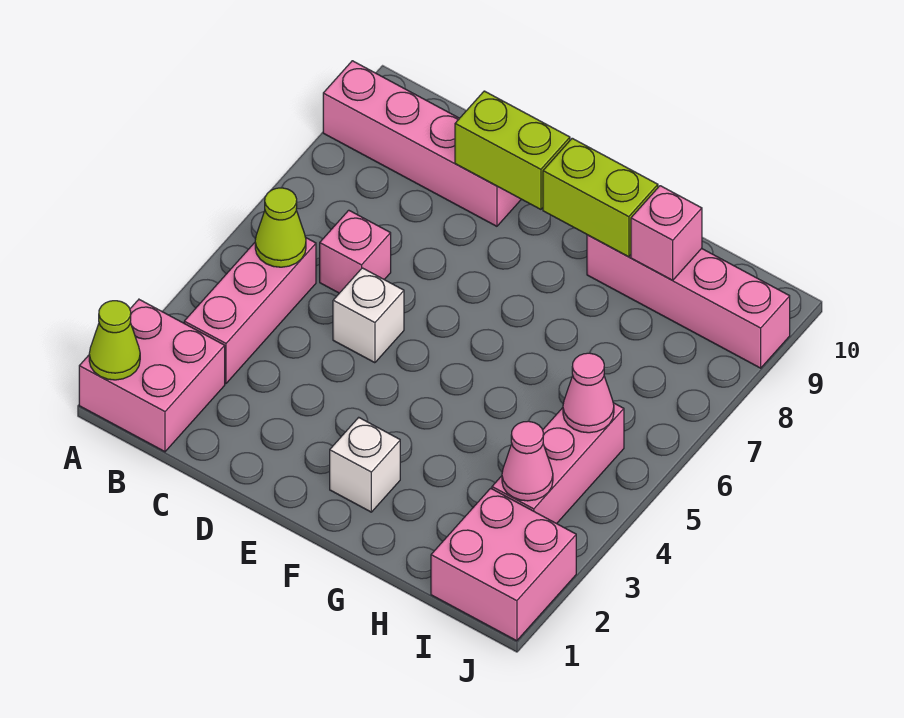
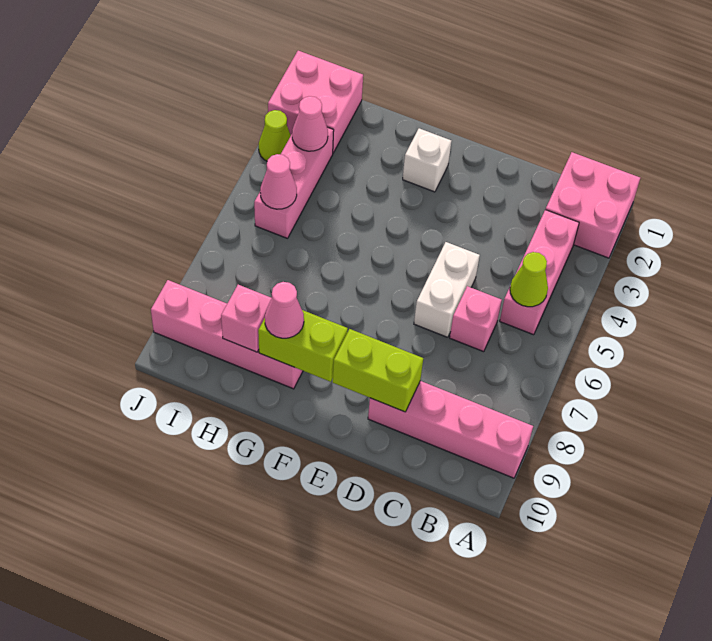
lime cone A1 level 2 -> lime cone J3 level 1
white brick D5 level 1 -> white brick D5:D6 level 1
none -> pink cone G9 level 3

